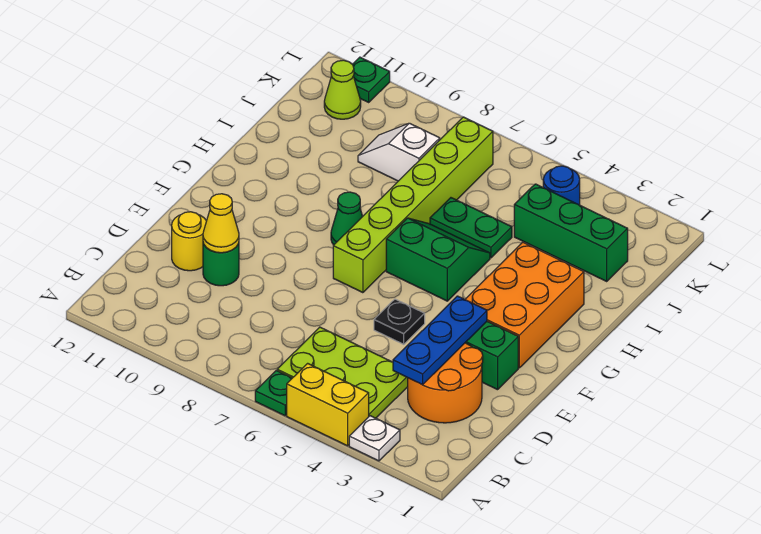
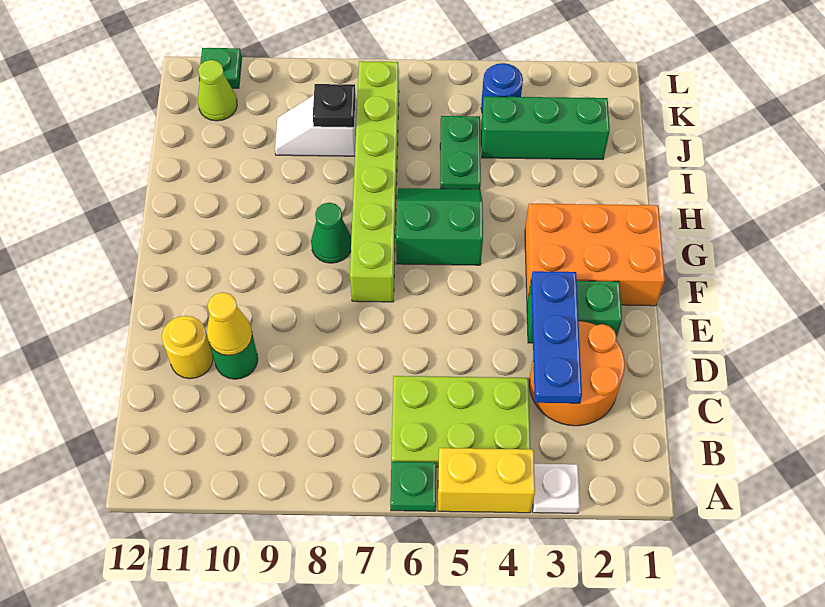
black plate E5 level 1 -> black plate J8 level 2
orange brick F2:H3 level 1 -> orange brick F1:G3 level 1
green plate I5:I6 level 1 -> green plate I5:J5 level 1

